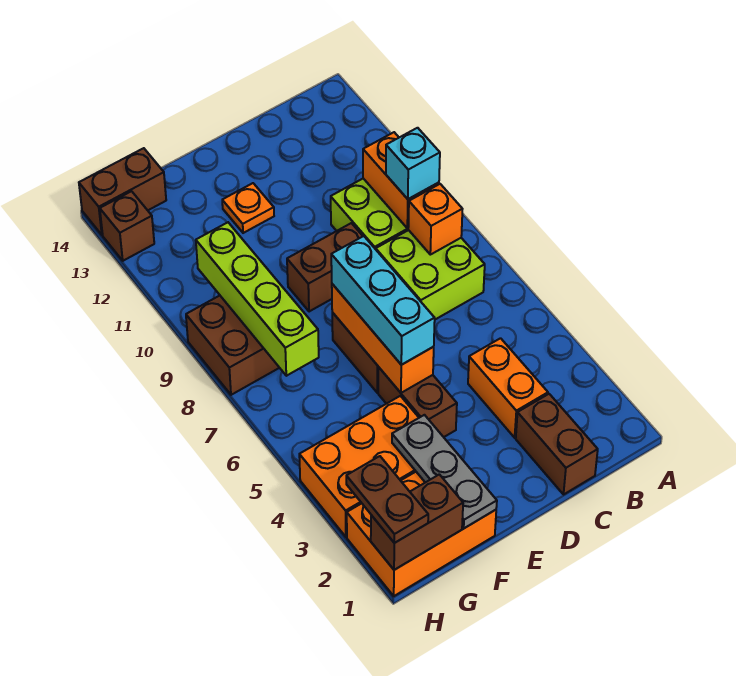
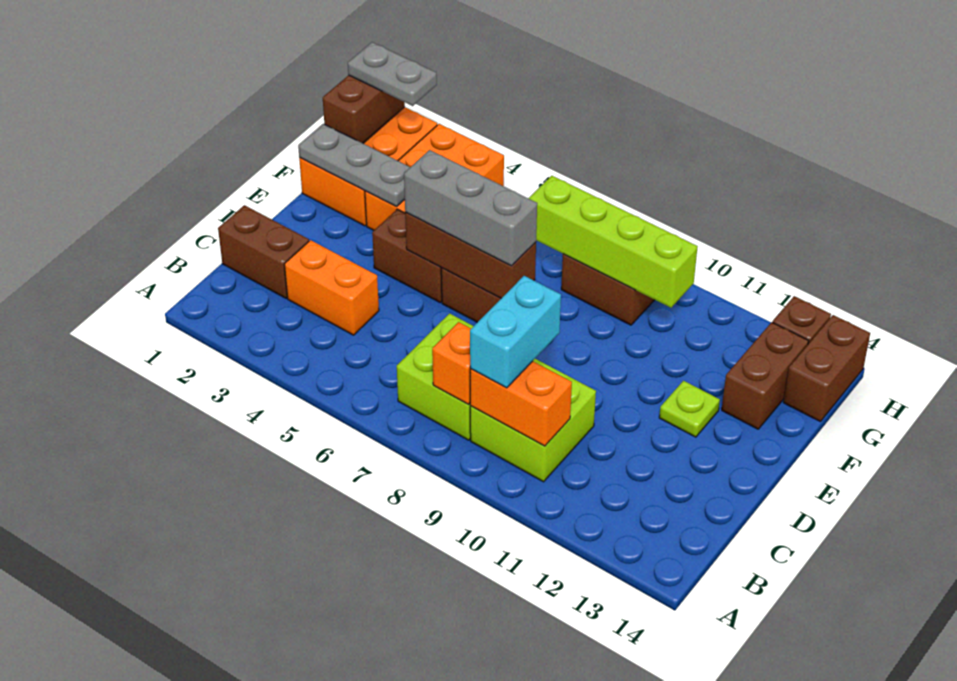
cyan brick B9 level 3 -> cyan brick B9:C9 level 3
brown brick D9:E9 level 1 -> brown brick F13:G13 level 1
orange brick E5:E7 level 2 -> brown brick E5:E7 level 2
cyan brick E5:E7 level 3 -> grey brick E5:E7 level 3
orange plate E12 level 1 -> lime plate E12 level 1
brown plate H1:H2 level 3 -> grey plate H1:H2 level 3

